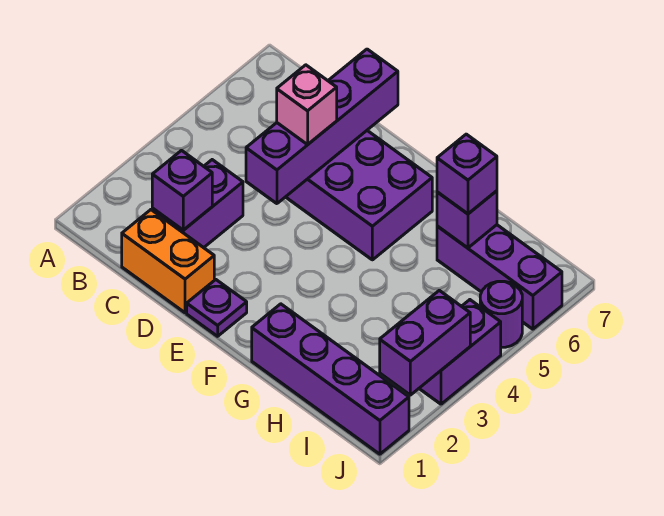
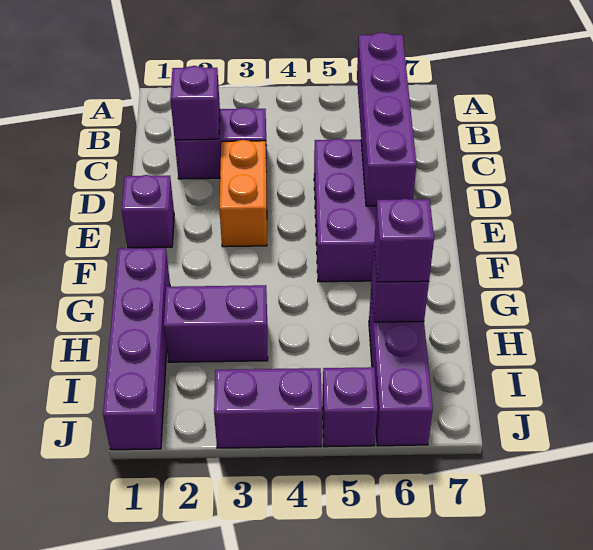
orange brick C1:D1 level 1 -> orange brick D3:E3 level 1
purple brick D4:D7 level 2 -> purple brick B6:E6 level 2
pink brick D5 level 3 -> none
purple plate E1 level 1 -> purple brick E1 level 1
purple brick J2:J3 level 2 -> purple brick H2:H3 level 1
purple round brick J5 level 1 -> purple brick J5 level 1

